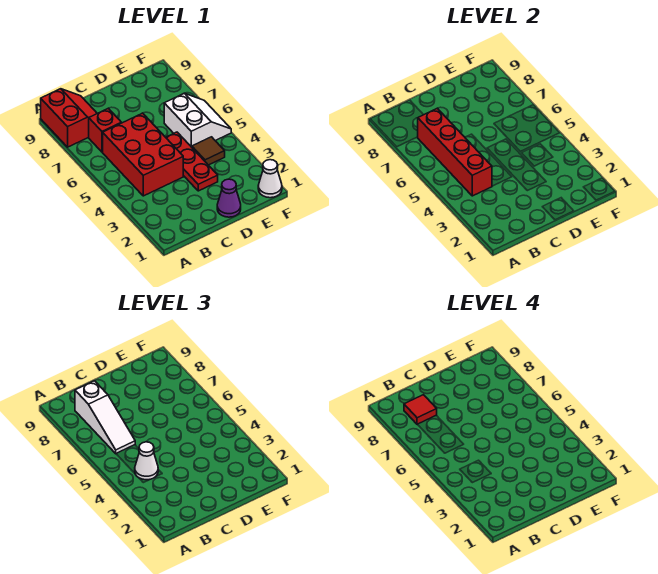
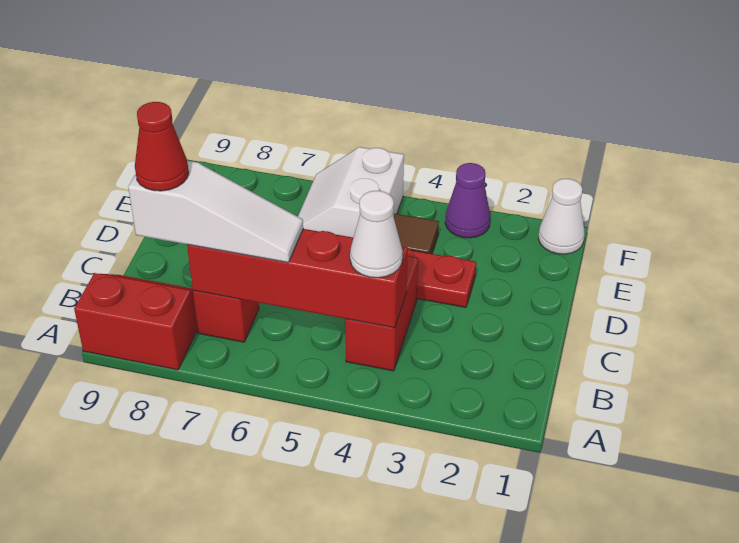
red brick B4:C6 level 1 -> red brick B4:C4 level 1
red tile B8 level 4 -> red cone B8 level 4
purple cone D1 level 1 -> purple cone F3 level 1
white slope E5:F6 level 1 top E -> white slope E5:F6 level 1 top 5

